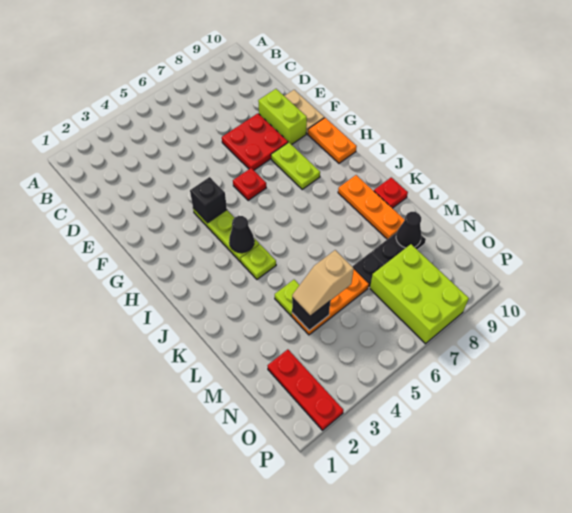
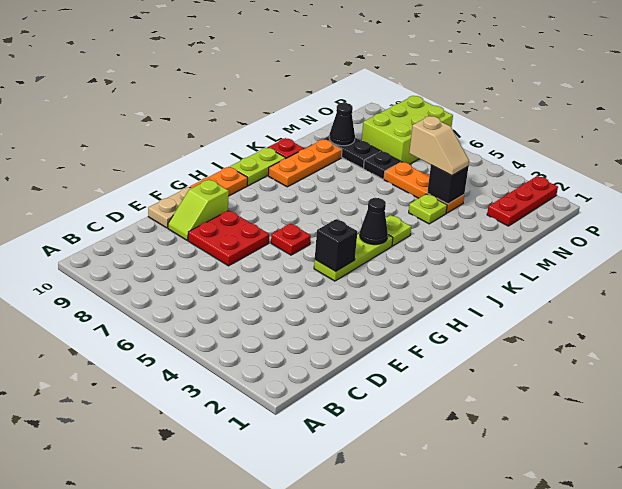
lime brick E9:F9 level 1 -> lime slope E9:F9 level 1 top F
lime plate G8:H8 level 1 -> lime plate I10:J10 level 1

